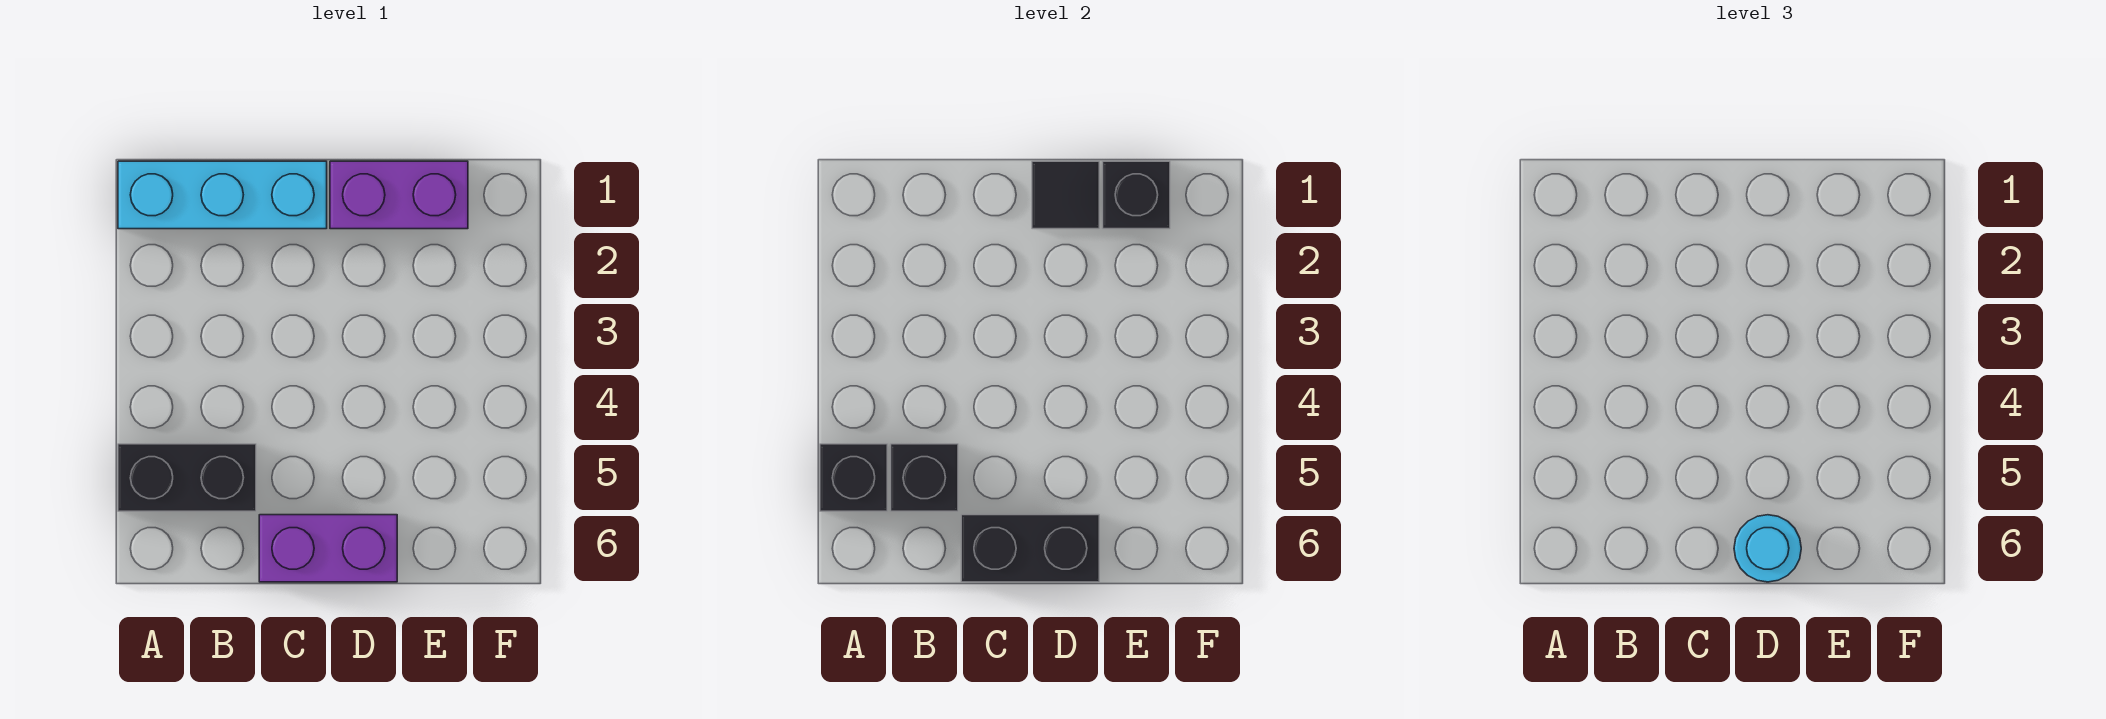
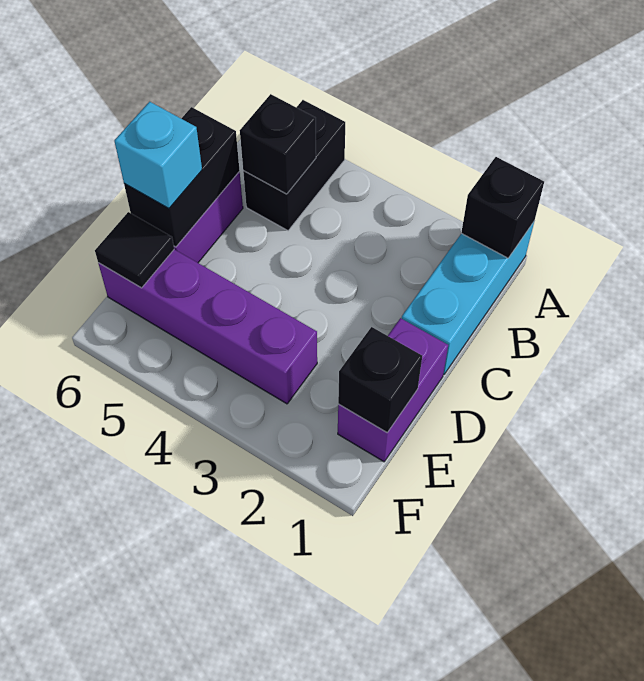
black brick A5 level 2 -> black brick A1 level 2
black tile D1 level 2 -> black tile E6 level 2
cyan round brick D6 level 3 -> cyan brick D6 level 3
none -> purple brick E3:E6 level 1

